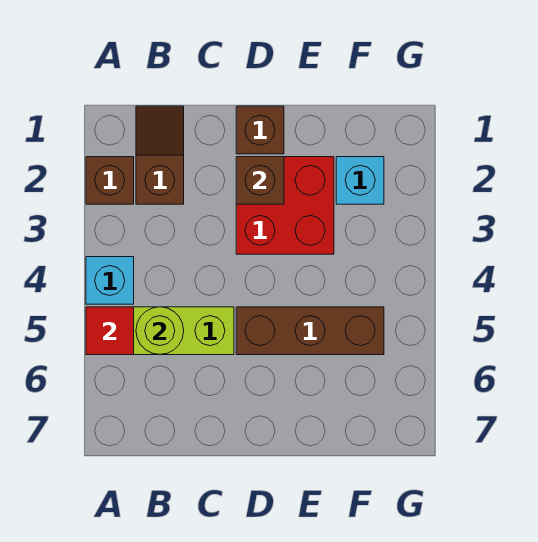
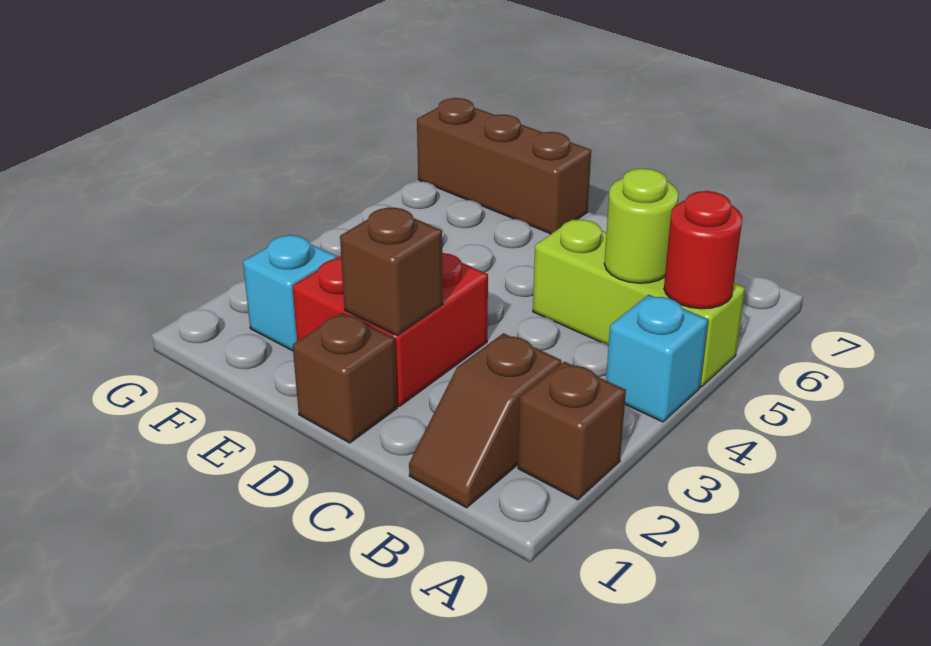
red tile A5 level 2 -> red round brick A5 level 2
brown brick D5:F5 level 1 -> brown brick E7:G7 level 1

